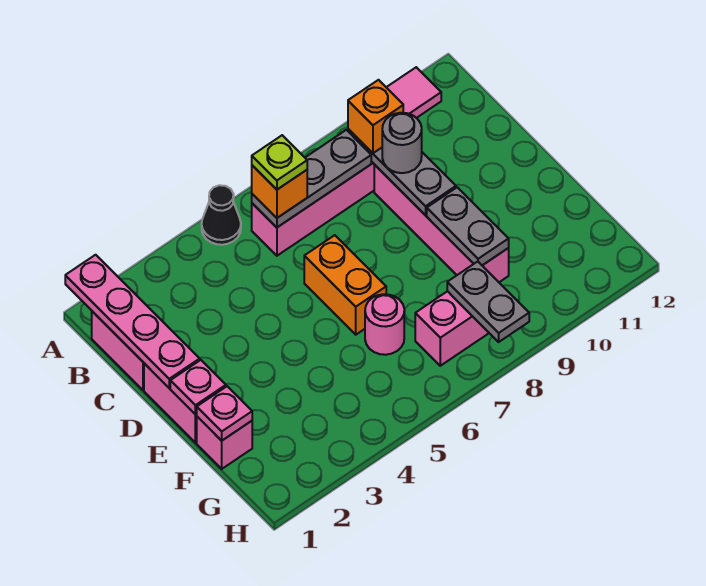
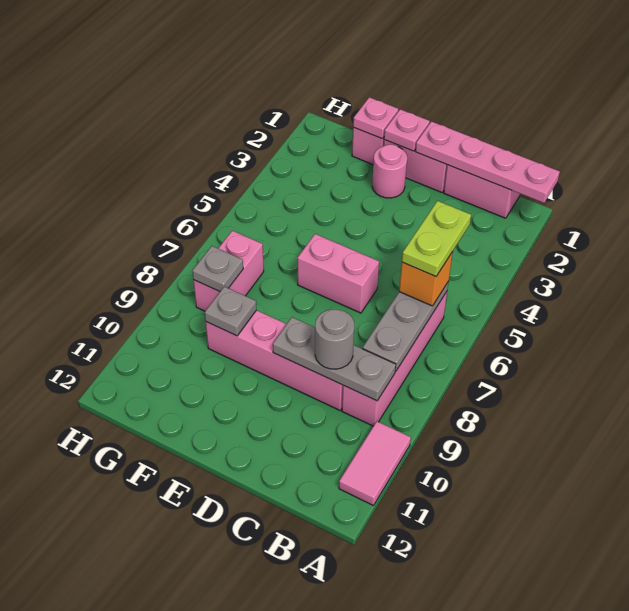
black cone A5 level 1 -> none
lime plate B6 level 4 -> lime plate B5:B6 level 4
orange brick B9 level 3 -> none
orange brick D6:E6 level 1 -> pink brick D6:E6 level 1
grey plate E9:F9 level 2 -> grey plate F9 level 2
pink round brick F6 level 1 -> pink round brick E2 level 1
grey plate G8:H8 level 2 -> grey plate G8 level 2

